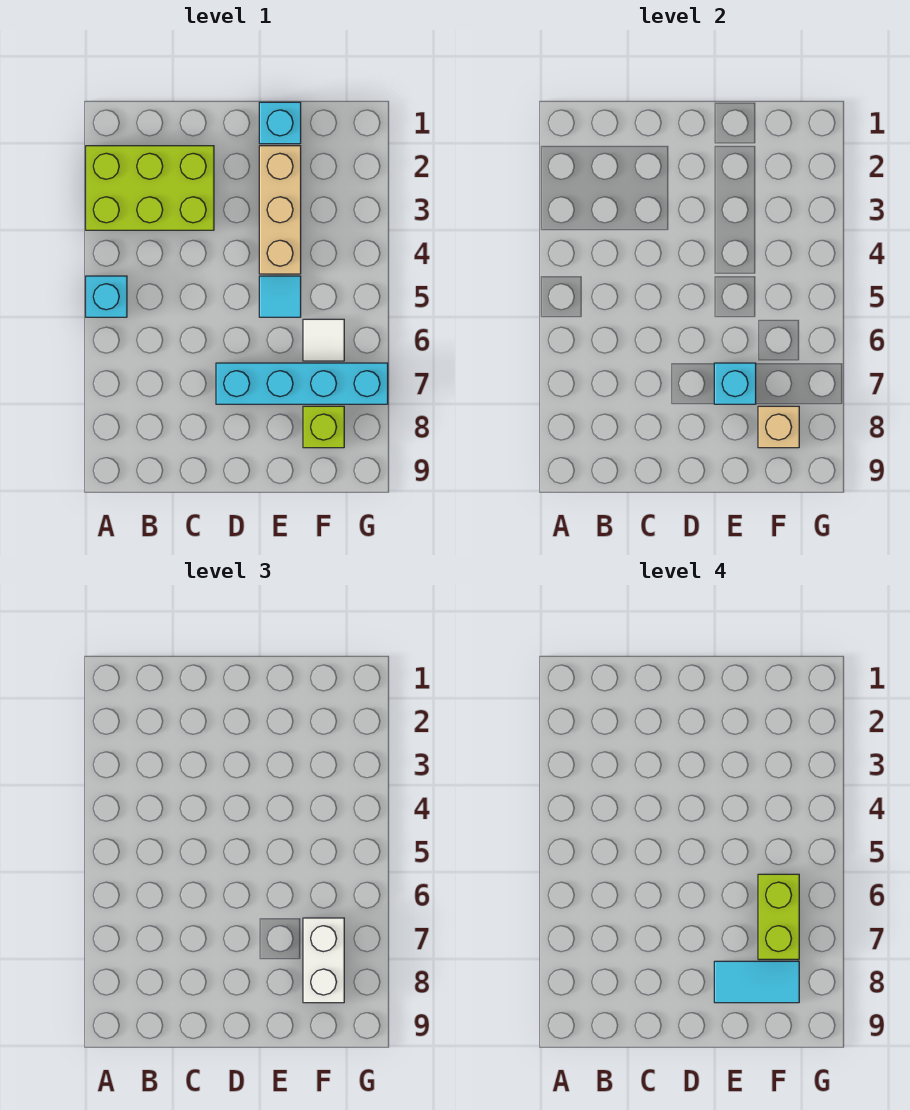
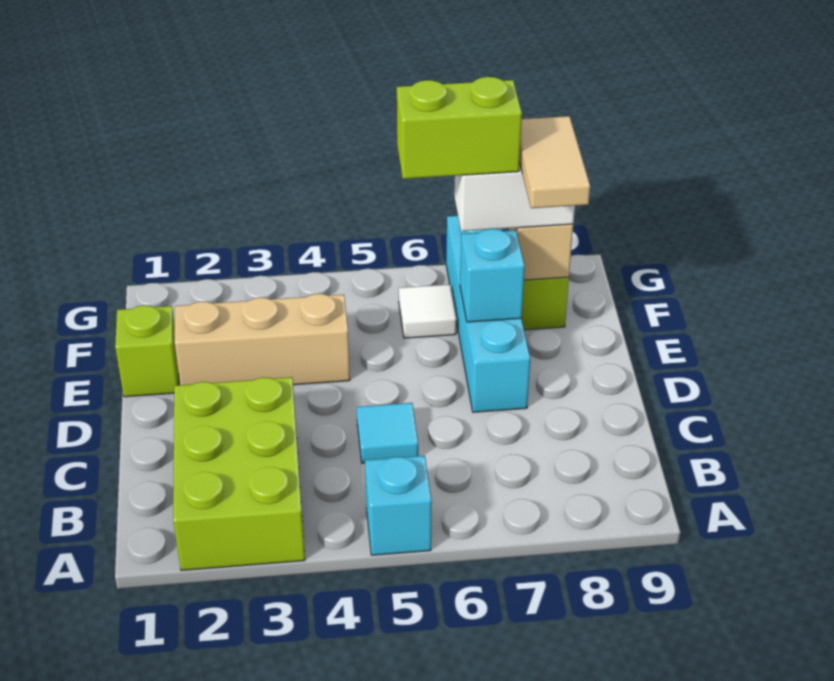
cyan brick E1 level 1 -> lime brick E1 level 1
cyan tile E5 level 1 -> cyan tile C5 level 1
cyan tile E8:F8 level 4 -> tan tile E8:F8 level 4

